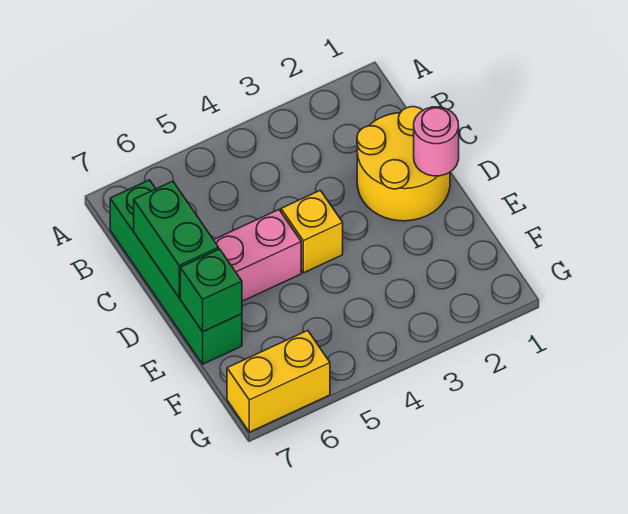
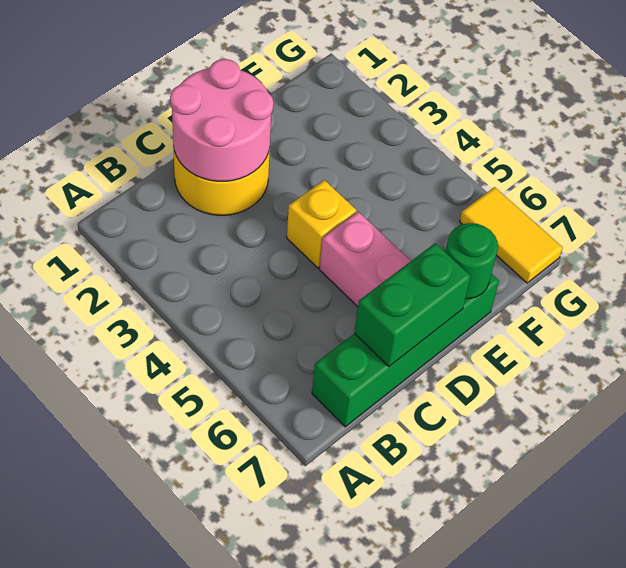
pink round brick D1 level 2 -> pink round brick C1:D2 level 2
green brick E7 level 2 -> green round brick E7 level 2
yellow brick G6:G7 level 1 -> yellow tile G6:G7 level 1

